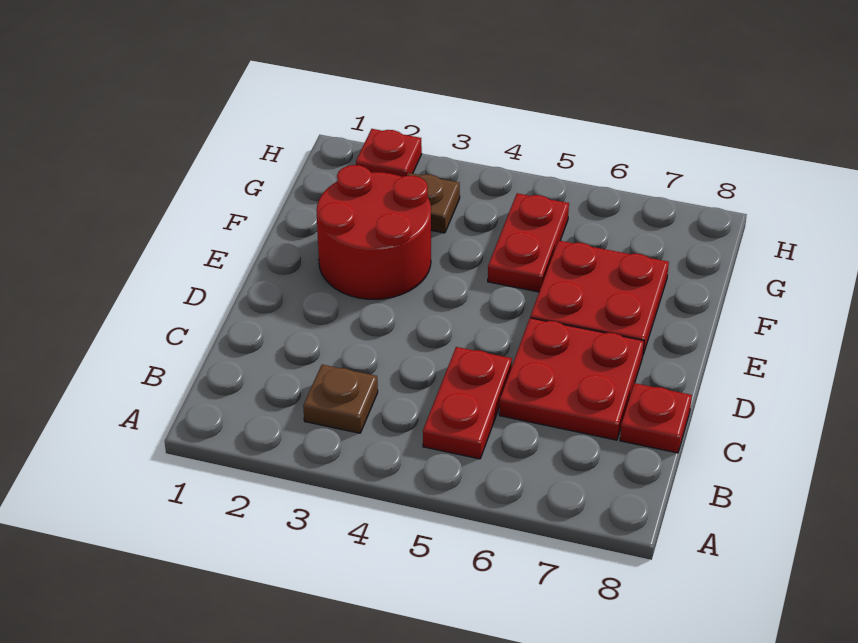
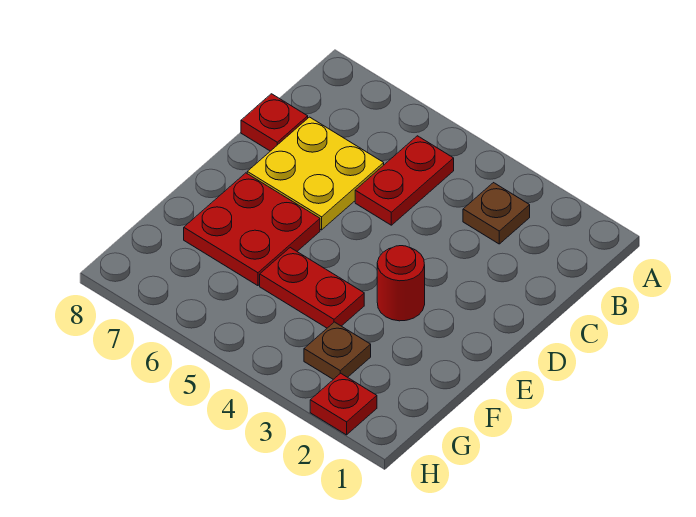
red plate C6:D7 level 1 -> yellow plate C6:D7 level 1
red round brick E2:F3 level 1 -> red round brick E3 level 1
red plate F5:G5 level 1 -> red plate F4:F5 level 1

